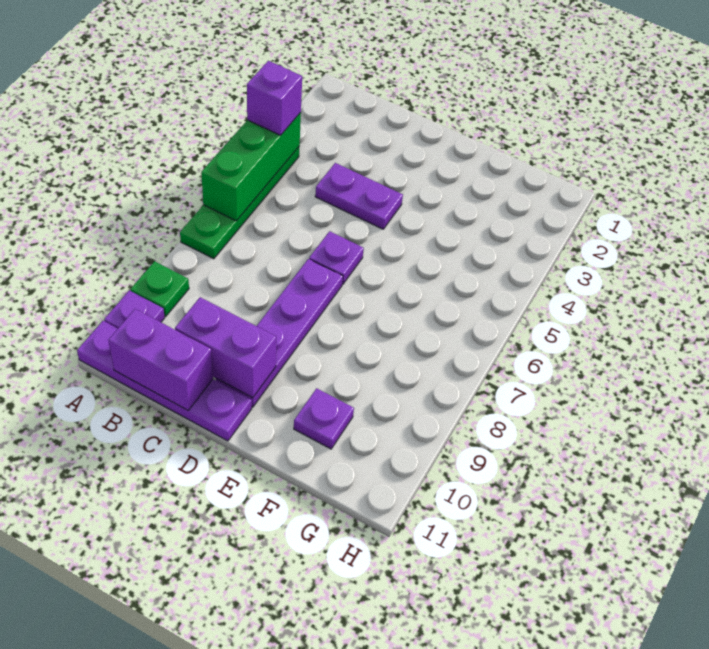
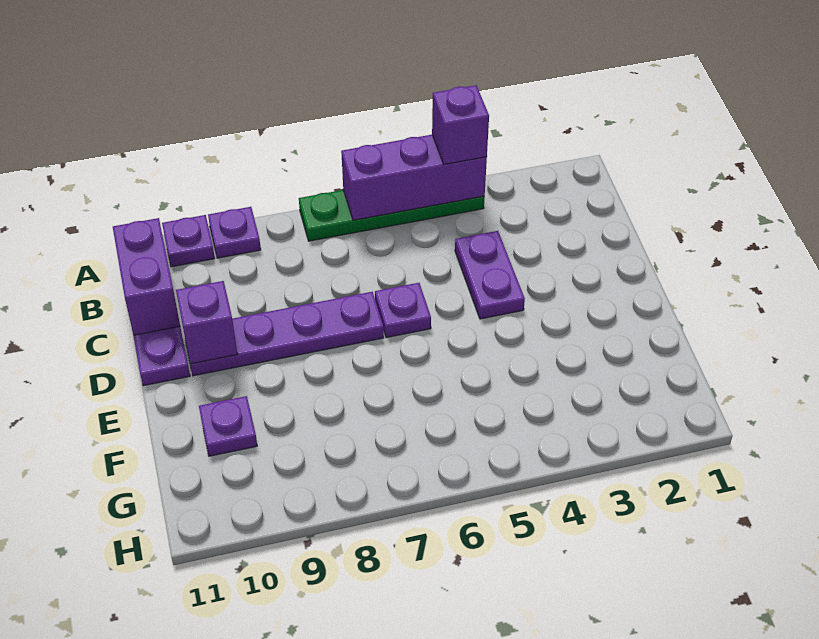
green brick A4:A6 level 2 -> purple brick A4:A6 level 2
green plate A9 level 1 -> purple plate A9 level 1
purple brick C10:D10 level 2 -> purple brick D10 level 2

